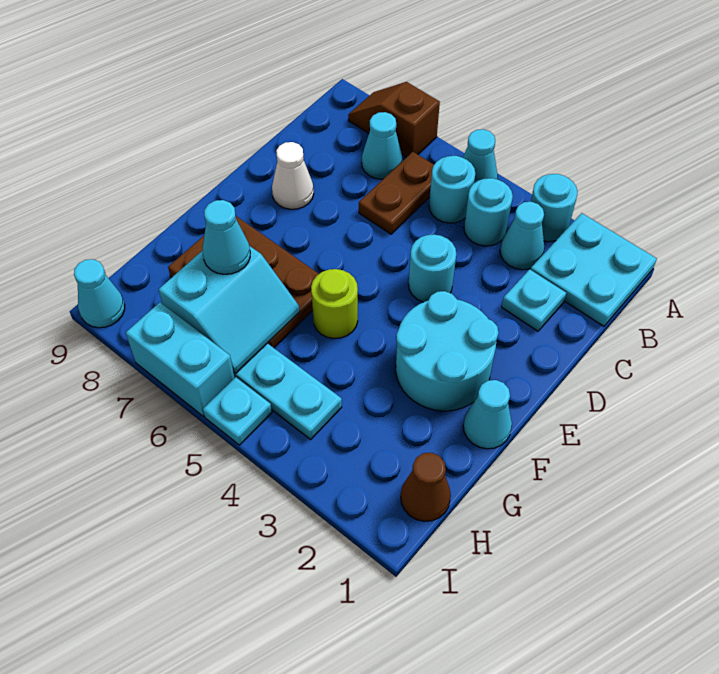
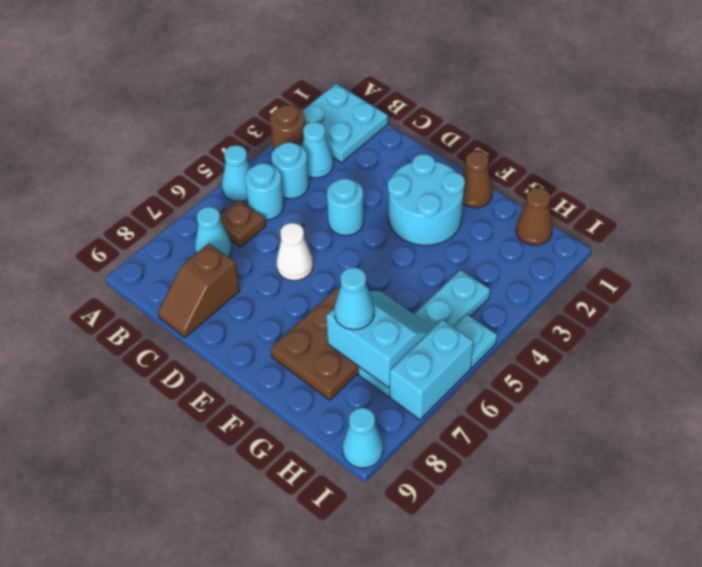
cyan round brick A3 level 1 -> brown round brick A3 level 1
brown slope A7:A8 level 1 top 7 -> brown slope C8:C9 level 1 top 8
brown plate B6:C6 level 1 -> brown plate B6 level 1
cyan plate C2 level 1 -> none
white cone D8 level 1 -> white cone D6 level 1
cyan cone F1 level 1 -> brown cone F1 level 1
lime round brick F5 level 1 -> none

